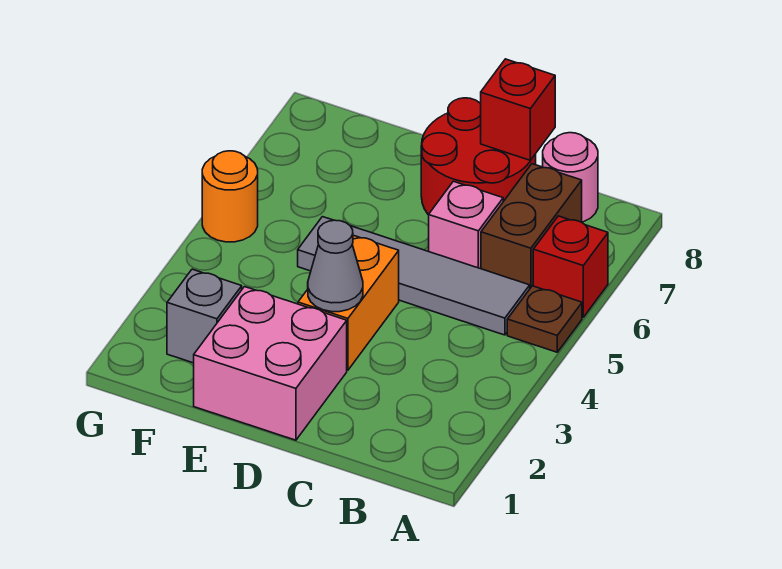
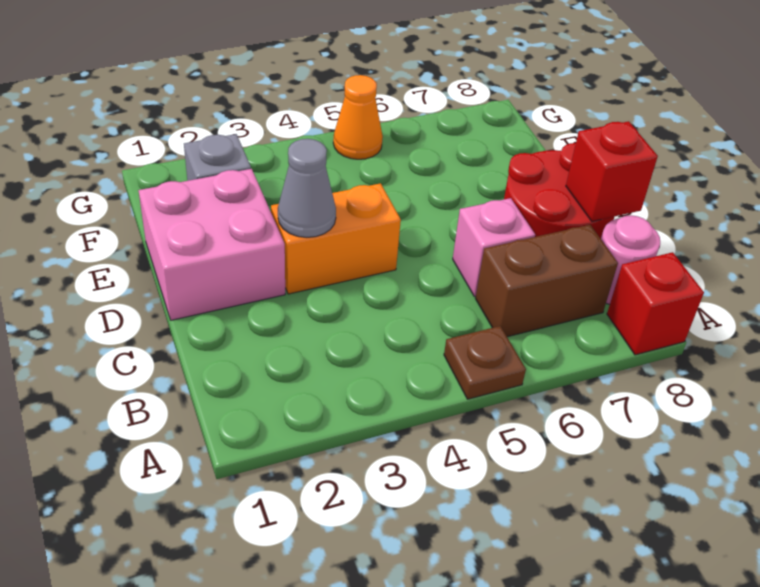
red brick A6 level 1 -> red brick A8 level 1
grey tile B5:E5 level 1 -> none
orange round brick G5 level 1 -> orange cone G5 level 1

